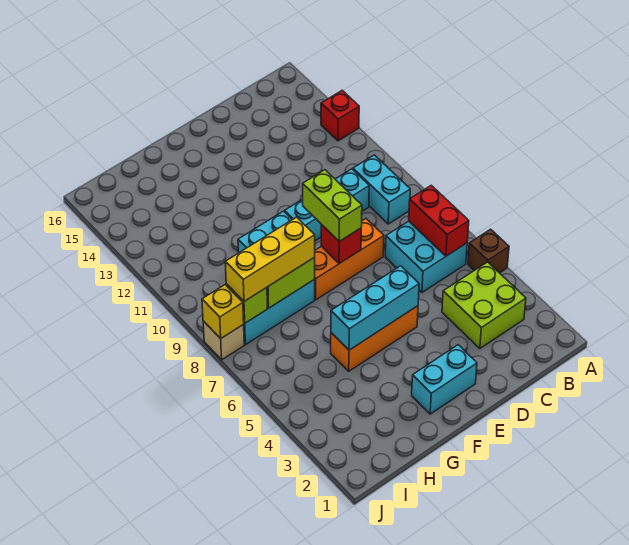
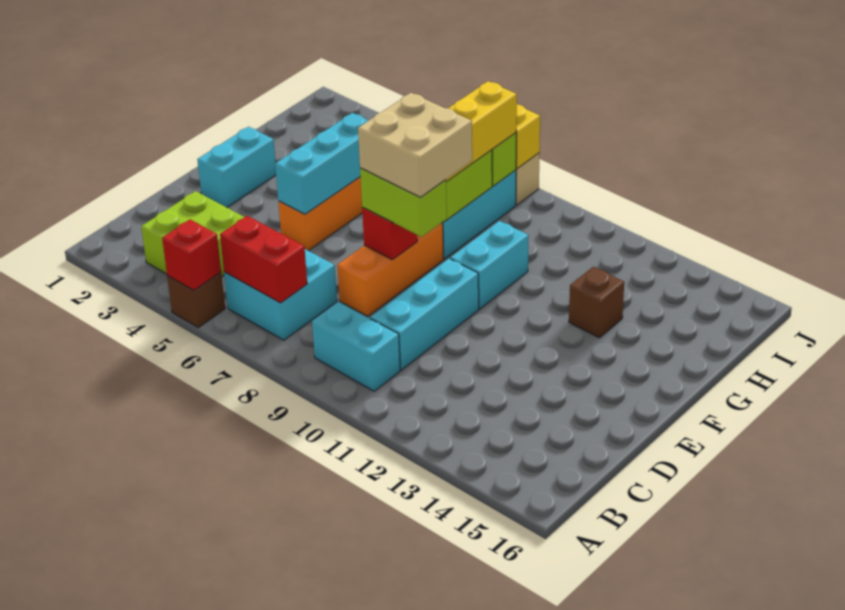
red brick A13 level 1 -> red brick A5 level 2
none -> tan brick E8:F9 level 4
none -> brown brick G13 level 1

